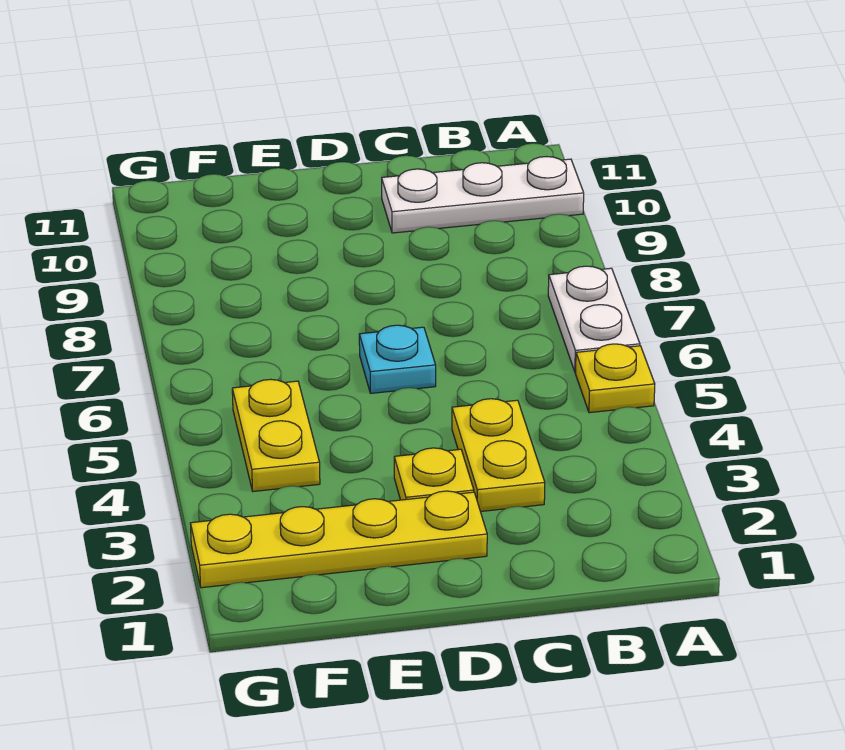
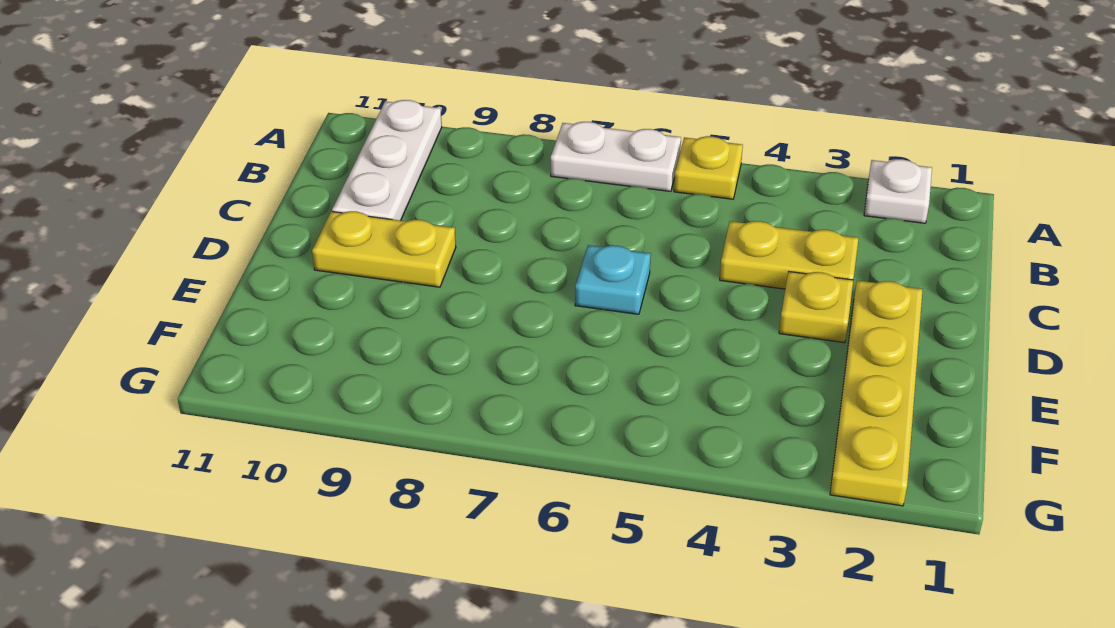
none -> white plate A2 level 1
yellow plate F4:F5 level 1 -> yellow plate D9:D10 level 1

